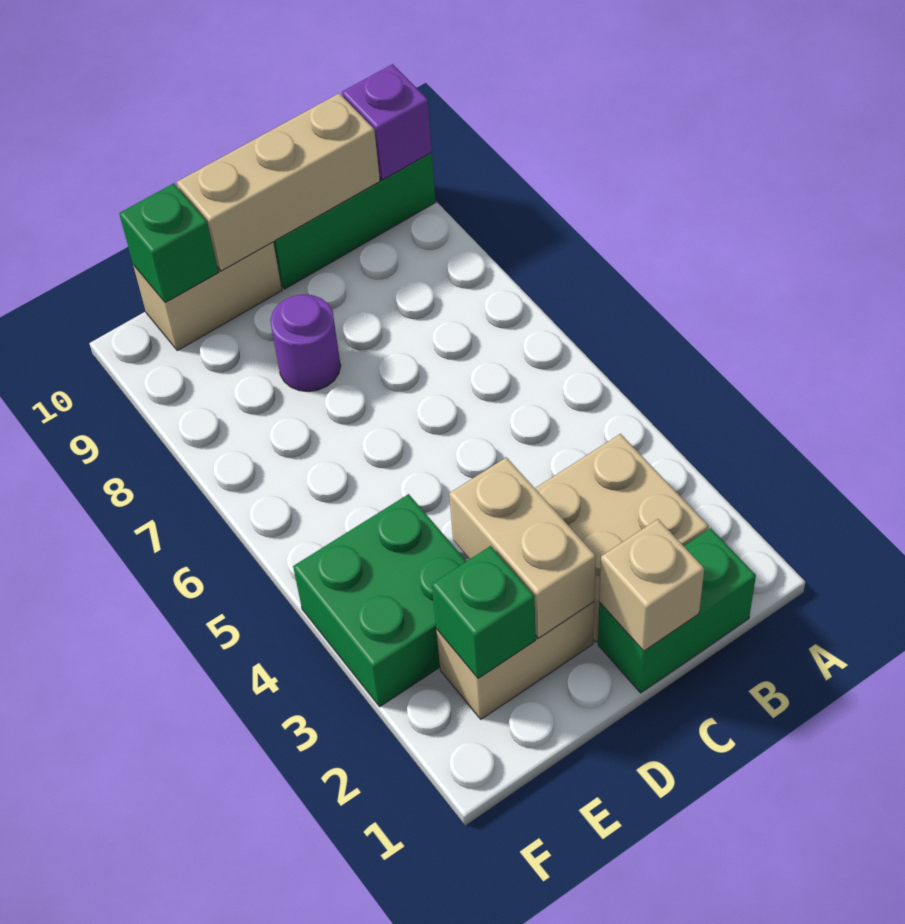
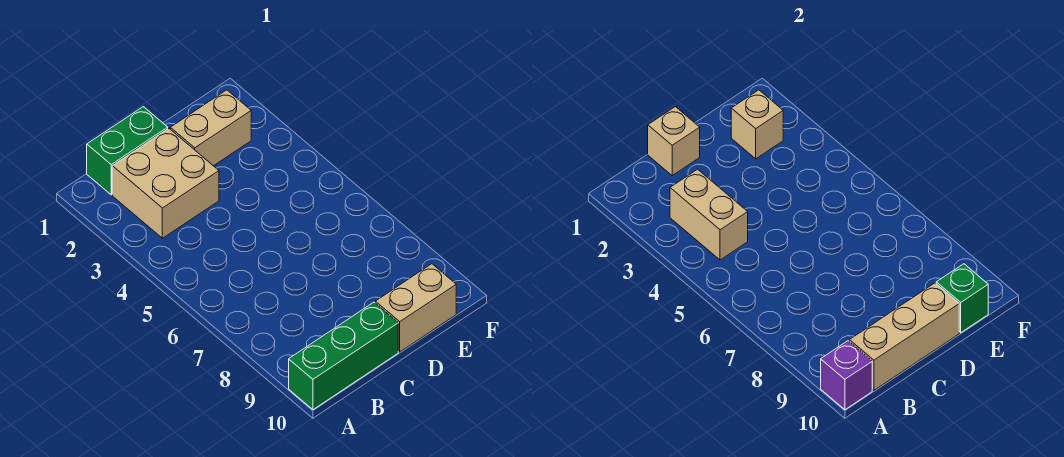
tan brick D2:D3 level 2 -> tan brick B3:B4 level 2
purple round brick D8 level 1 -> none
green brick E2 level 2 -> tan brick E2 level 2
green brick E3:F4 level 1 -> none

